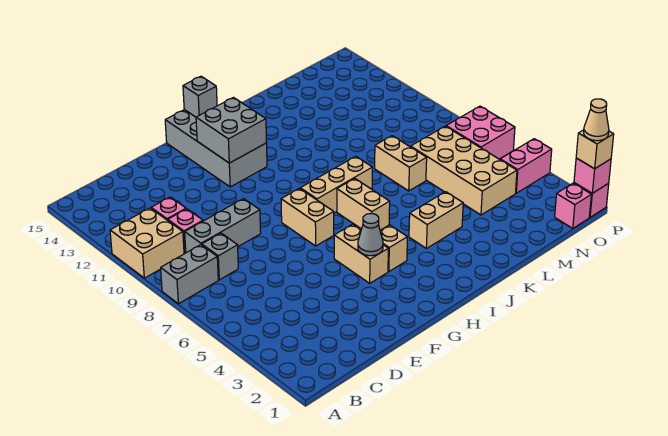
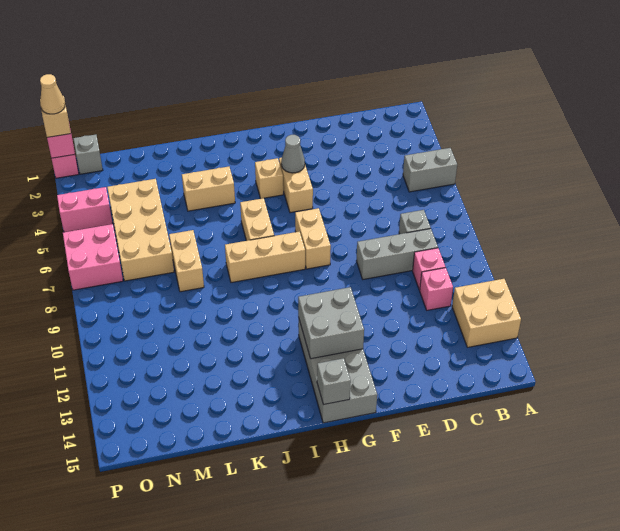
grey brick A8:B8 level 1 -> grey brick A5:B5 level 1
tan brick A10:B11 level 1 -> tan brick A12:B13 level 1
pink brick O1 level 1 -> grey brick O1 level 1

